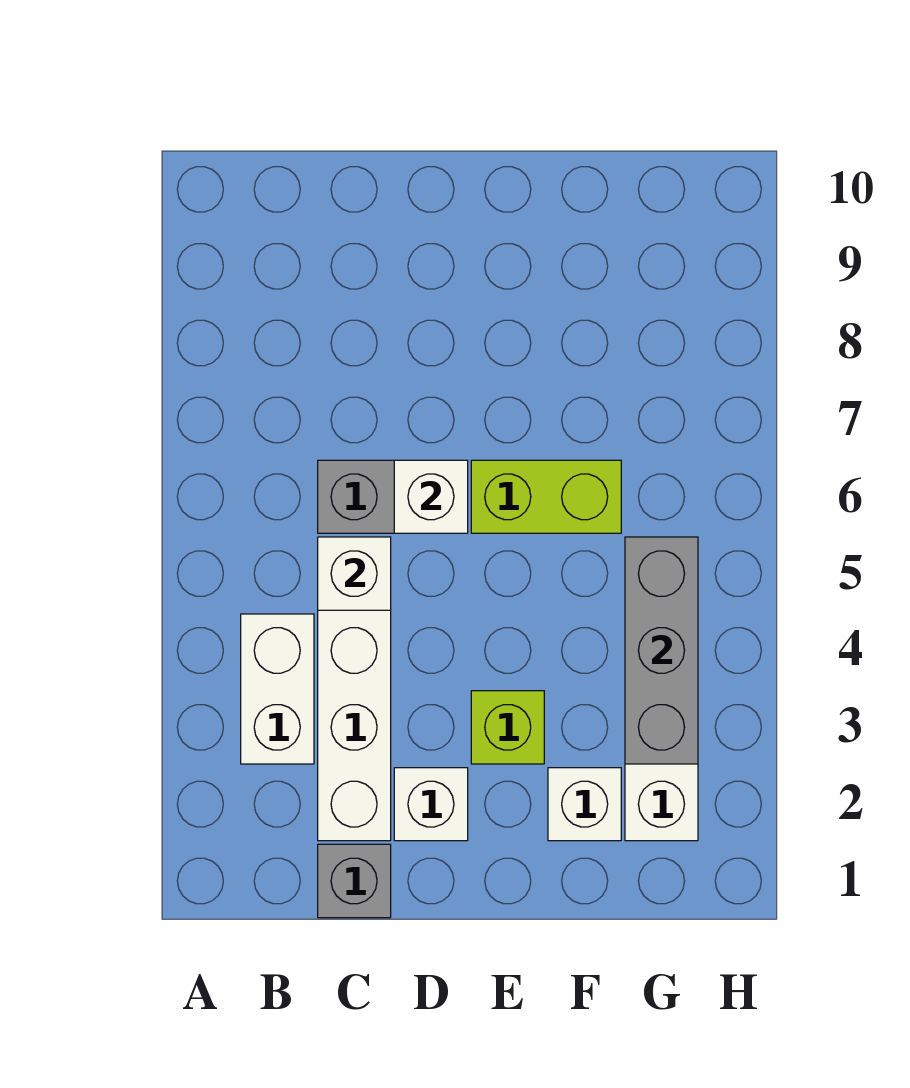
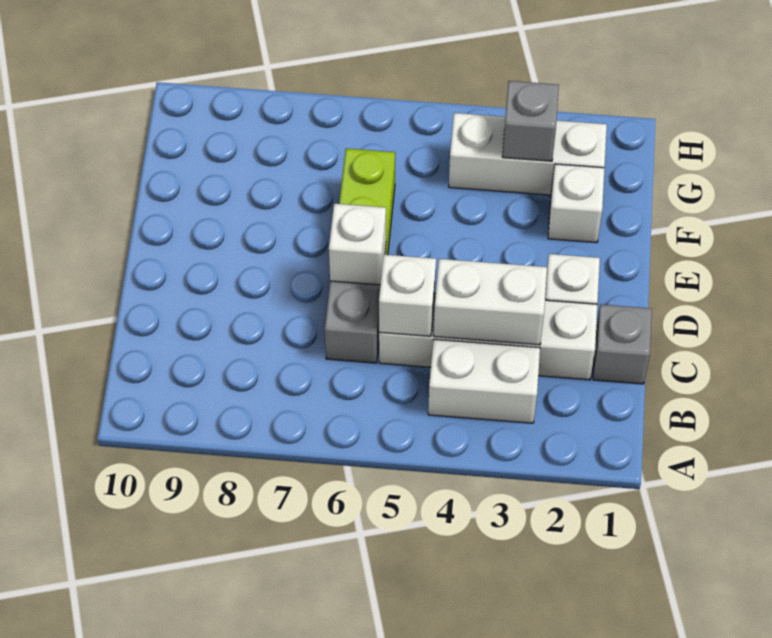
none -> white brick C3:C4 level 2
lime brick E3 level 1 -> none
grey brick G3:G5 level 2 -> grey brick G3 level 2

